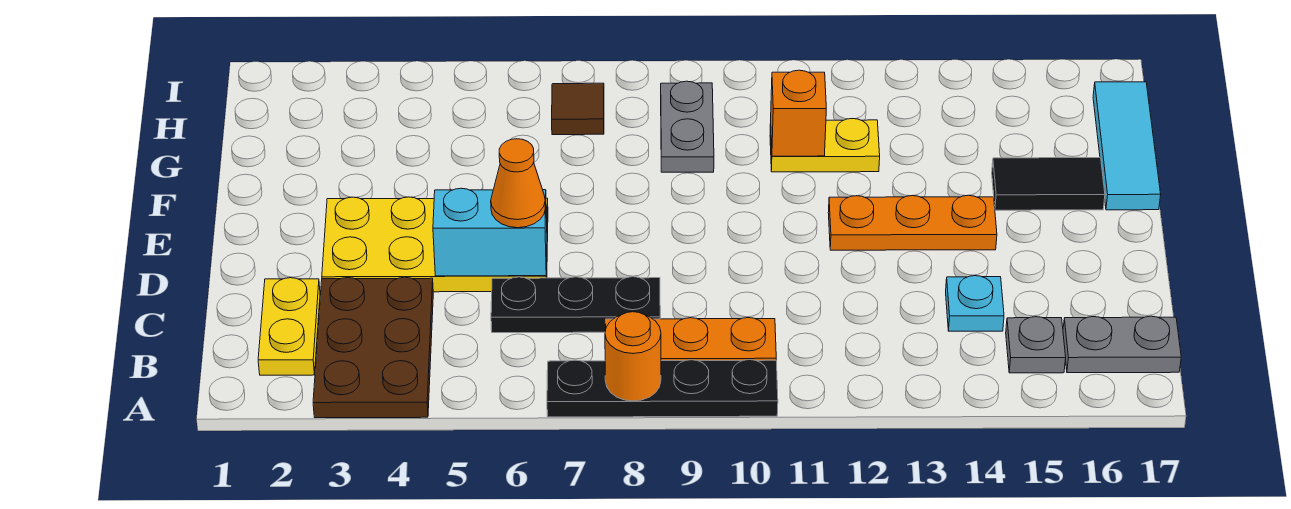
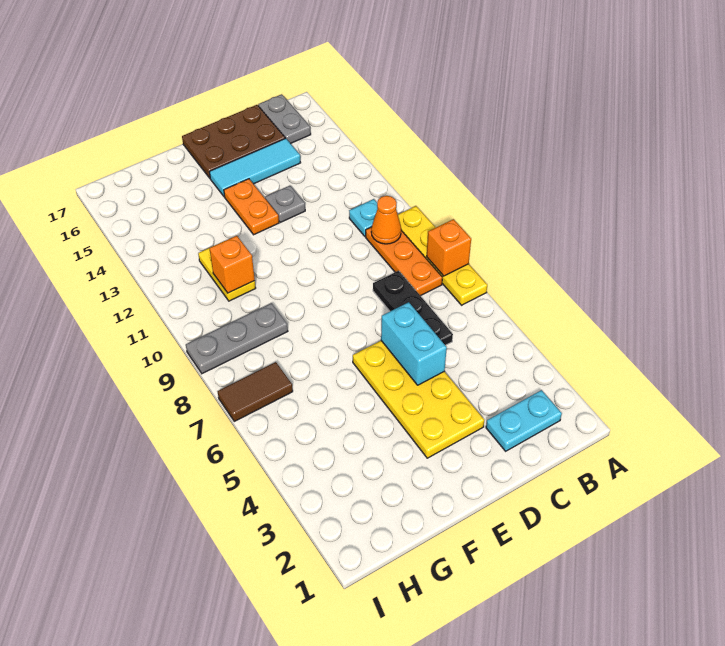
brown plate A3:C4 level 1 -> brown plate C16:E17 level 1
black plate A7:A10 level 1 -> yellow plate A7:A10 level 1
orange round brick A8 level 2 -> orange brick A8 level 2
yellow plate B2:C2 level 1 -> cyan plate B2:C2 level 1
grey plate B15 level 1 -> grey plate D13 level 1
cyan plate C14 level 1 -> cyan plate B11 level 1
orange cone D6 level 3 -> orange cone B10 level 2
orange plate E12:E14 level 1 -> orange plate E13:E14 level 1
black tile F15:F16 level 1 -> none
cyan tile F17:H17 level 1 -> cyan tile C15:E15 level 1
grey plate G9:H9 level 1 -> grey plate G9:I9 level 1
brown tile H7 level 1 -> brown tile H7:I7 level 1

